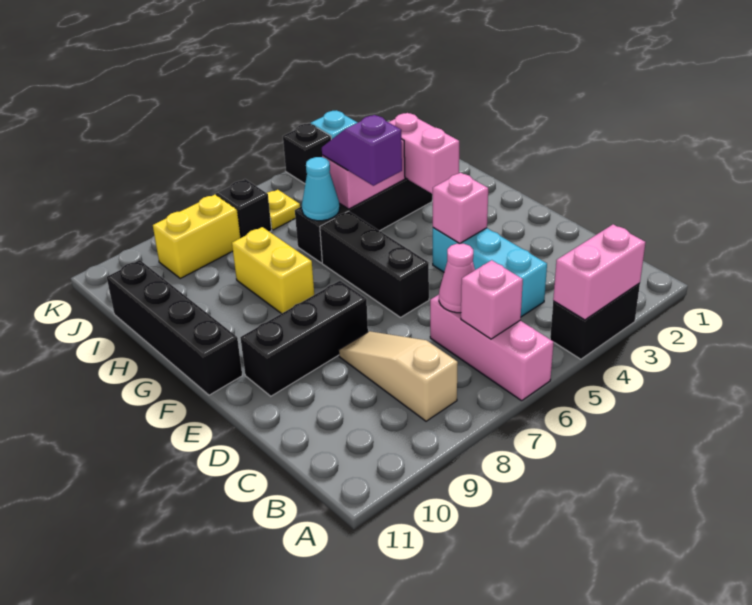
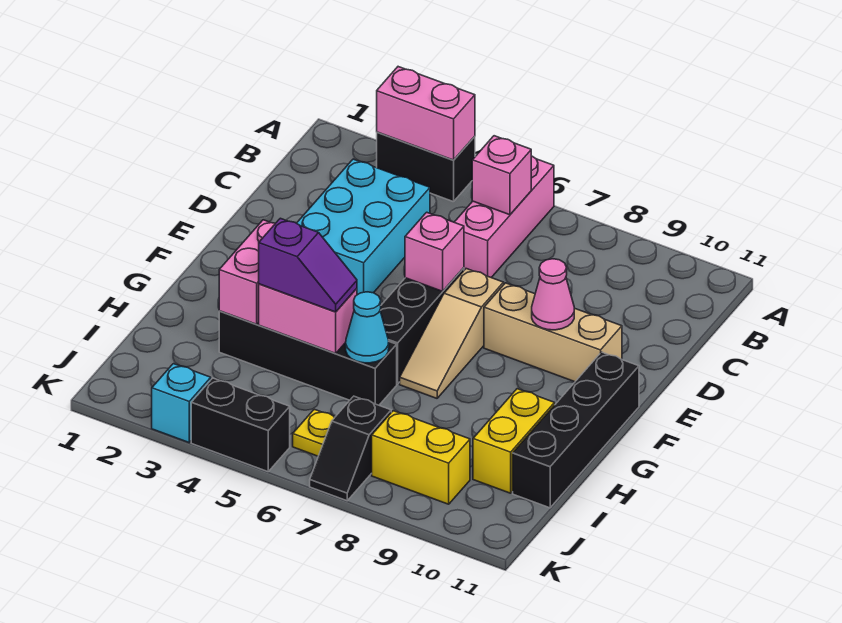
tan slope B8:D8 level 1 top B -> tan slope E7:G7 level 1 top E
cyan brick C4:E4 level 1 -> cyan brick C3:E4 level 1
pink cone C6 level 2 -> pink cone E9 level 2
pink brick E4 level 2 -> pink brick E6 level 2
black brick E8:E10 level 1 -> tan brick E8:E10 level 1
purple slope G5:H5 level 3 top G -> purple slope H4:H5 level 3 top 4
yellow brick G8:H8 level 1 -> yellow brick H10:I10 level 1
black brick K4 level 1 -> black brick K4:K5 level 1

